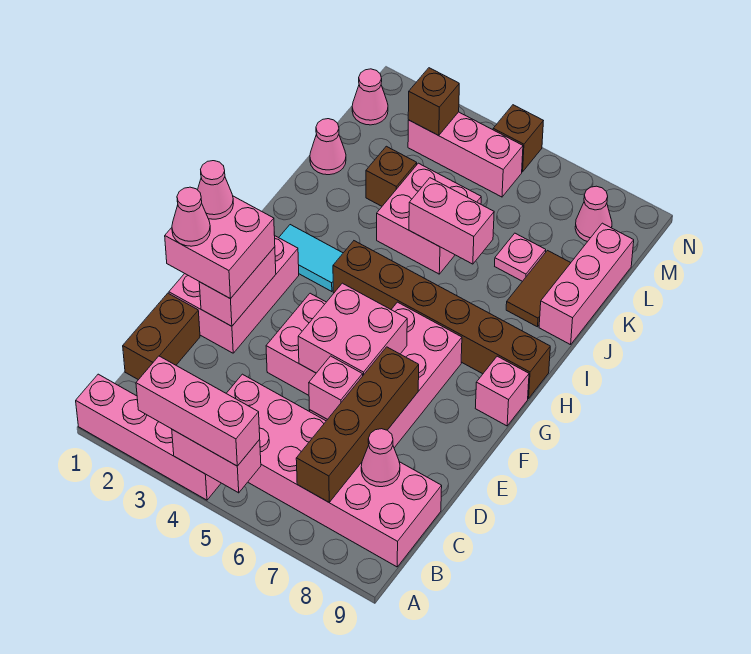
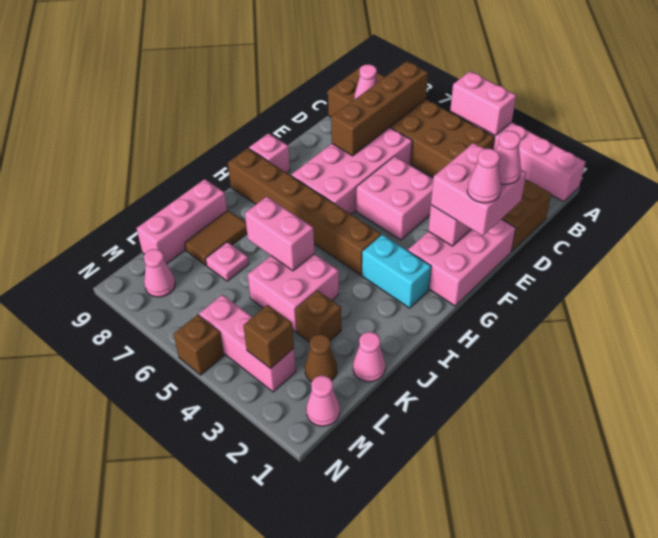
pink brick A3:A5 level 3 -> none
pink brick B4:C9 level 1 -> brown brick B4:C9 level 1
pink brick D6 level 2 -> none
pink brick E5:F6 level 2 -> none
cyan tile H2:H3 level 1 -> cyan brick H2:H3 level 1
none -> brown cone L2 level 1

